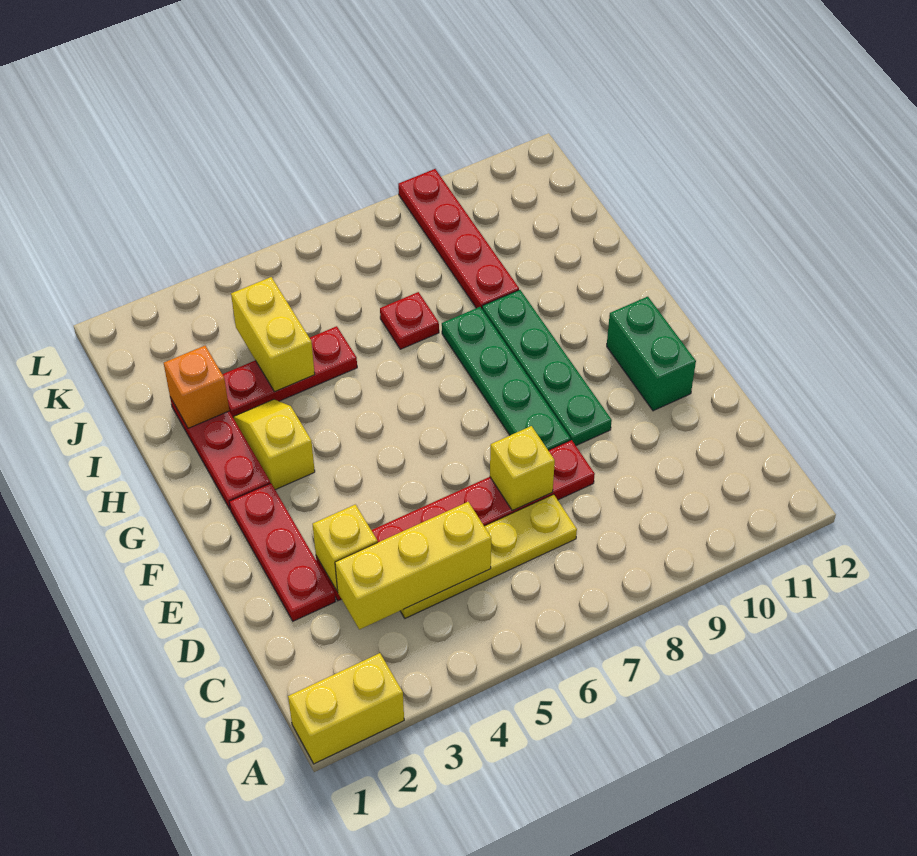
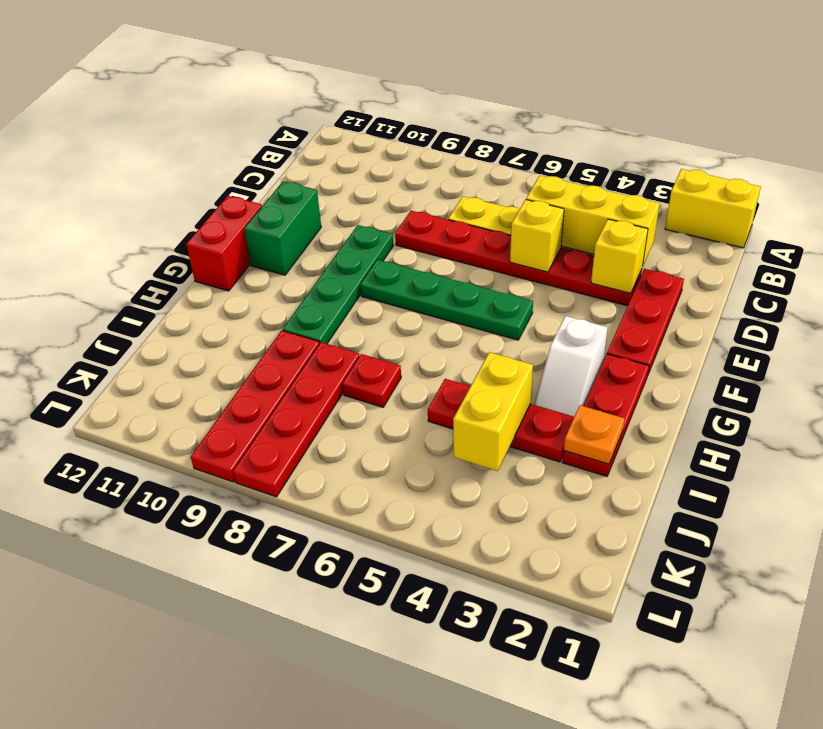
yellow brick D7 level 2 -> yellow brick D5 level 2
green plate E8:H8 level 1 -> green plate F5:F8 level 1
none -> red brick F12:G12 level 1
yellow slope G3:H3 level 1 top G -> white slope G3:H3 level 1 top G
orange brick I2 level 2 -> orange plate I2 level 2
none -> red plate I8:L8 level 1

